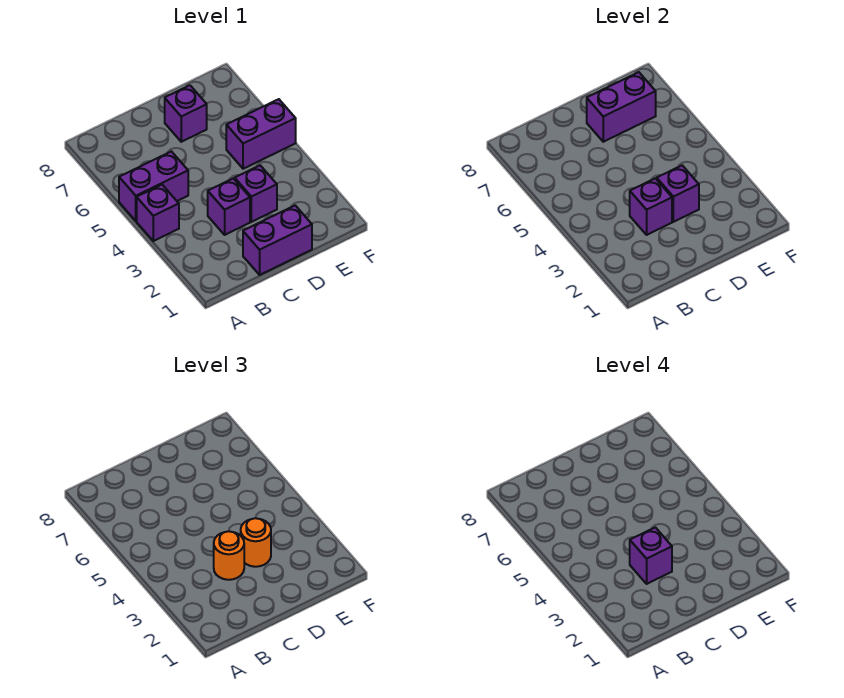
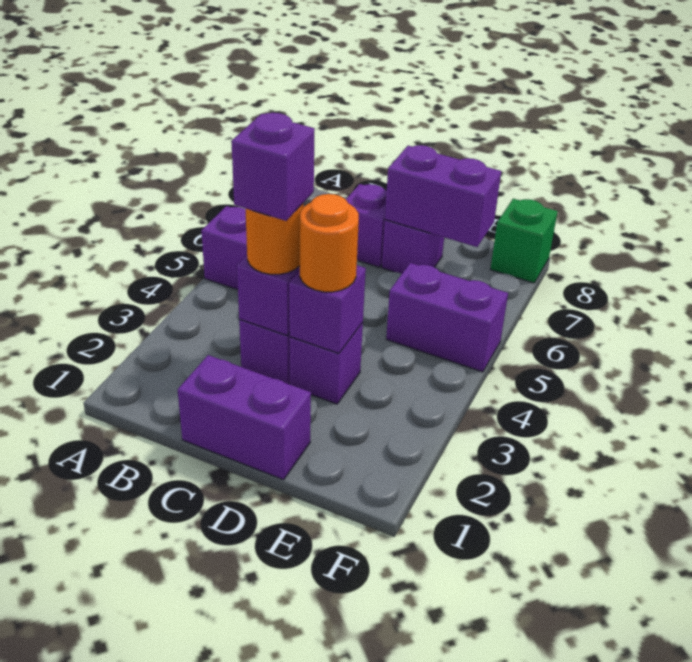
purple brick A4 level 1 -> purple brick C7 level 1
none -> green brick F8 level 1

